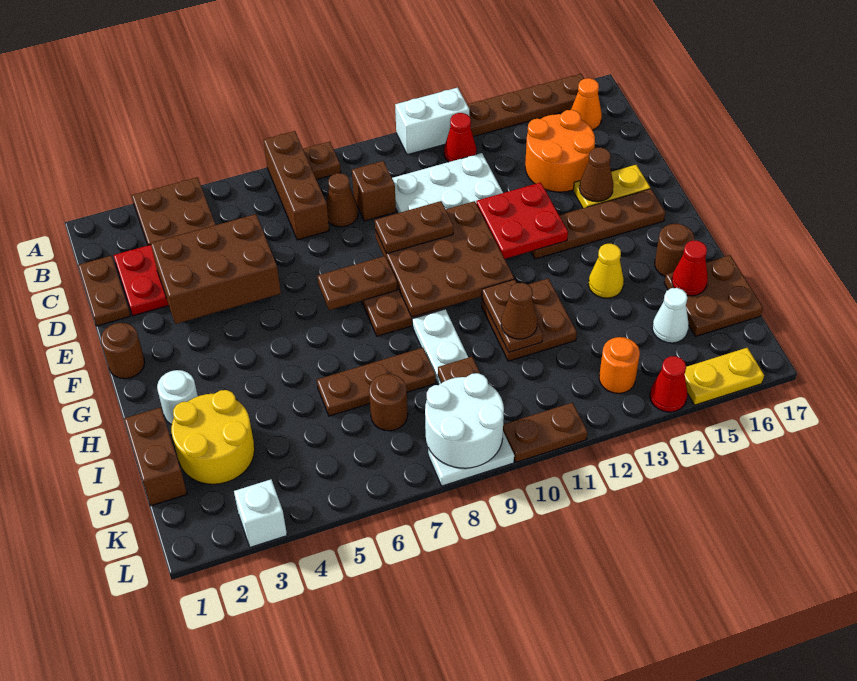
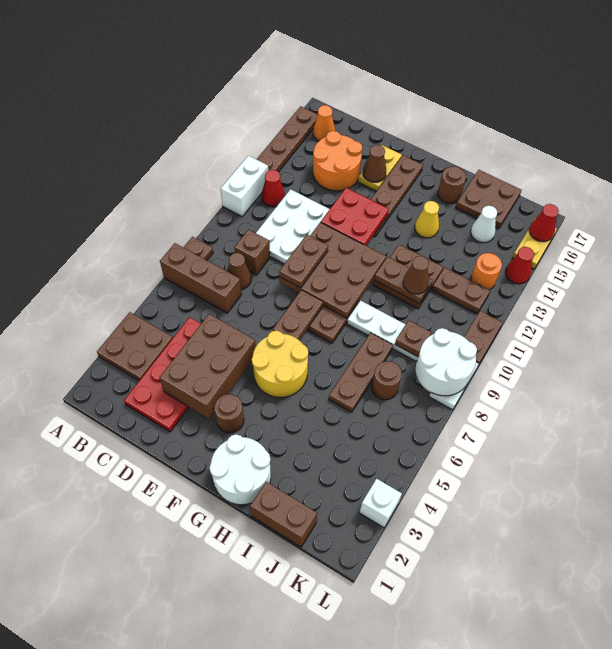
brown plate C1:D1 level 1 -> brown plate J12:K12 level 1
brown round brick F1 level 1 -> brown round brick F3 level 1
white round brick H2 level 1 -> white round brick G1:H2 level 1
yellow round brick I2:J3 level 1 -> yellow round brick F5:G6 level 1
red cone I16 level 2 -> red cone L16 level 2

